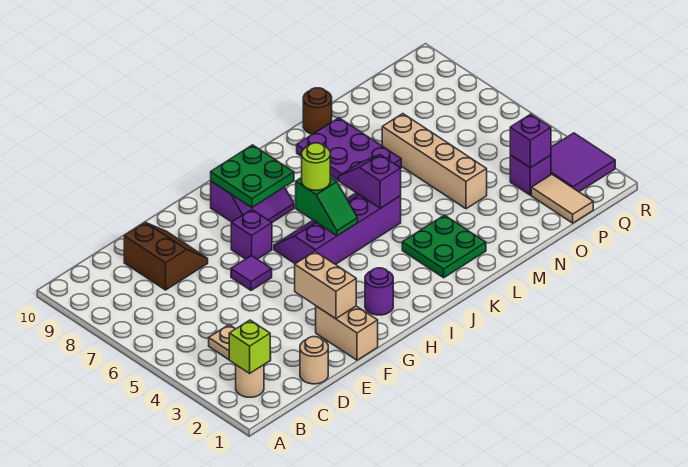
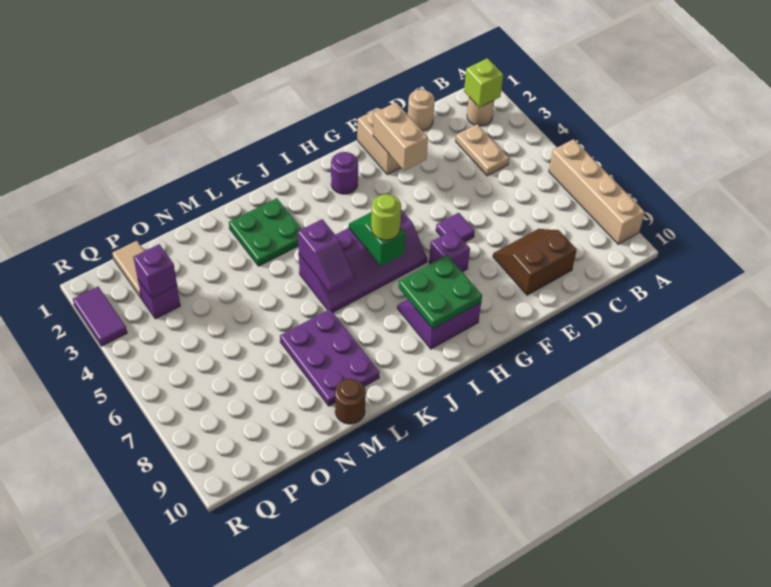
brown slope D8:E9 level 1 top D -> brown slope D8:E9 level 1 top 9
tan brick N4:N7 level 1 -> tan brick A6:A9 level 1
purple tile Q2:R3 level 1 -> purple tile R2:R3 level 1

